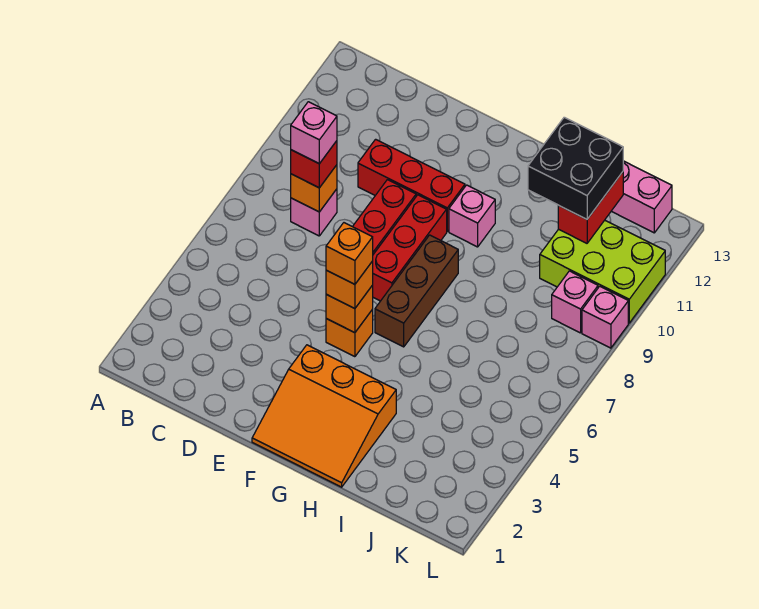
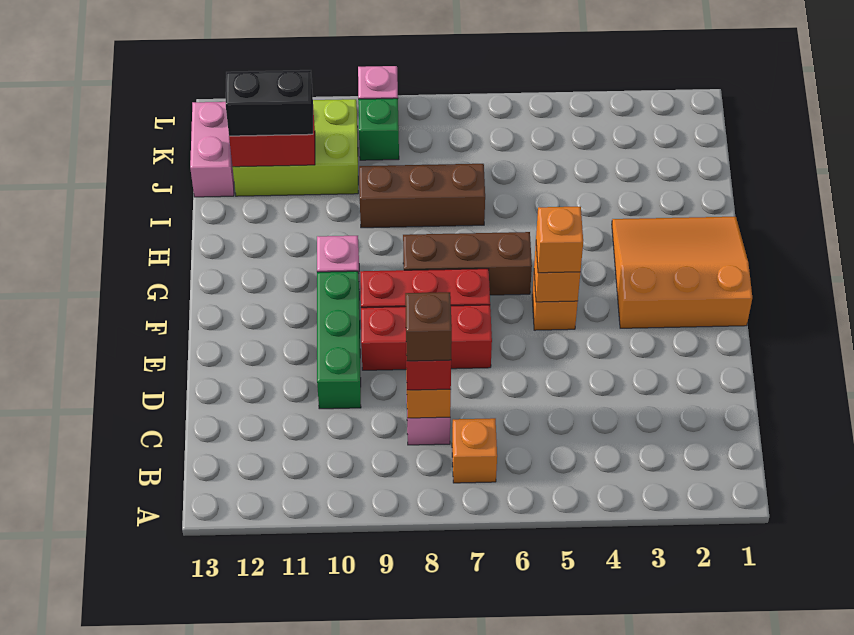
pink brick C8 level 4 -> brown brick C8 level 4
red brick D10:F10 level 1 -> green brick D10:F10 level 1
orange slope F1:H3 level 1 top 3 -> orange slope F1:H3 level 1 top F
orange brick F5 level 4 -> orange brick B7 level 1
none -> brown brick I7:I9 level 1
black brick I11:J12 level 3 -> black brick J11:J12 level 3
lime brick J10:L11 level 1 -> lime brick J10:K12 level 1
pink brick K9 level 1 -> green brick K9 level 1

